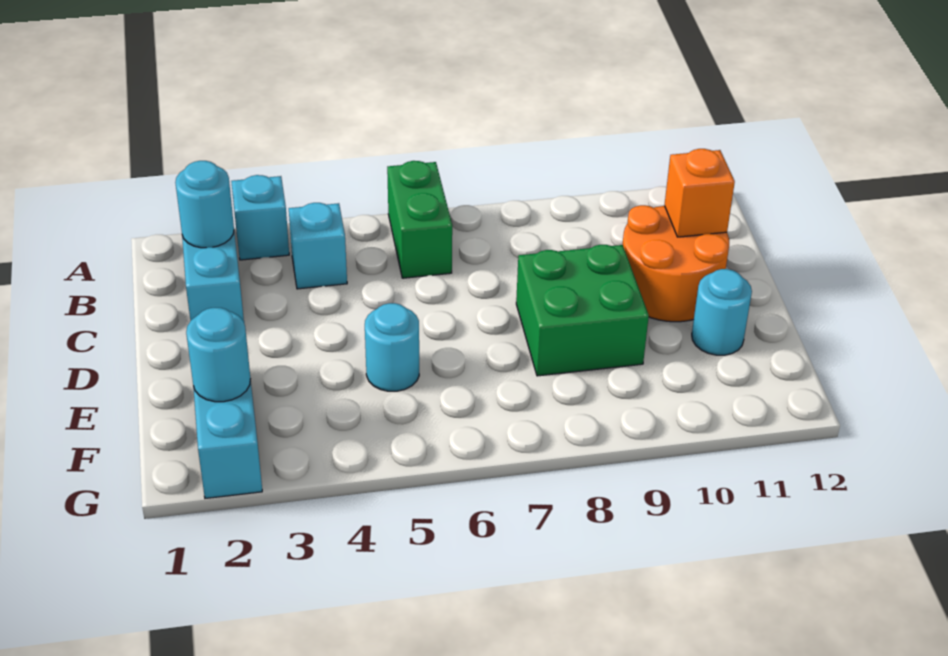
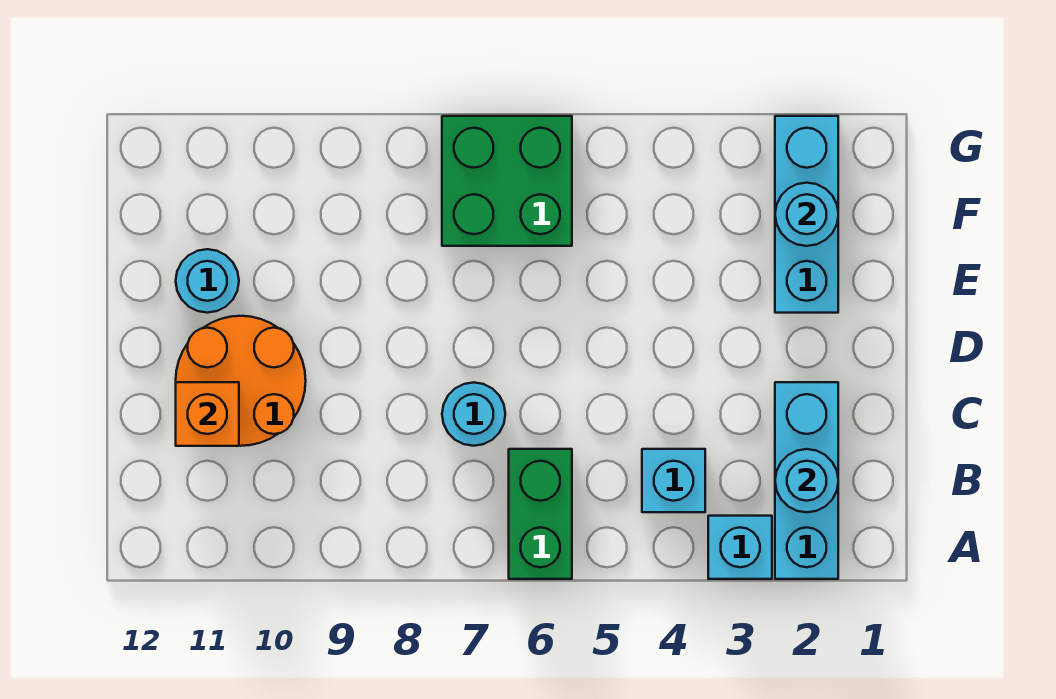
green brick D8:E9 level 1 -> green brick F6:G7 level 1
cyan round brick E5 level 1 -> cyan round brick C7 level 1

